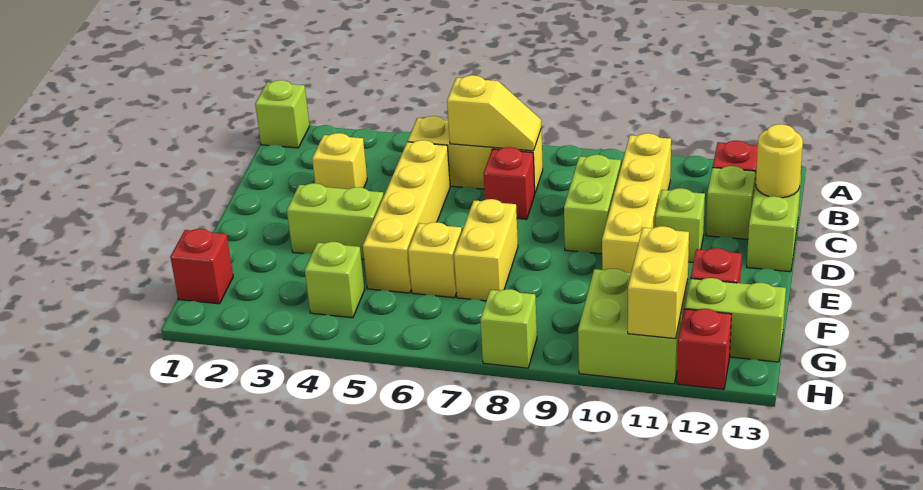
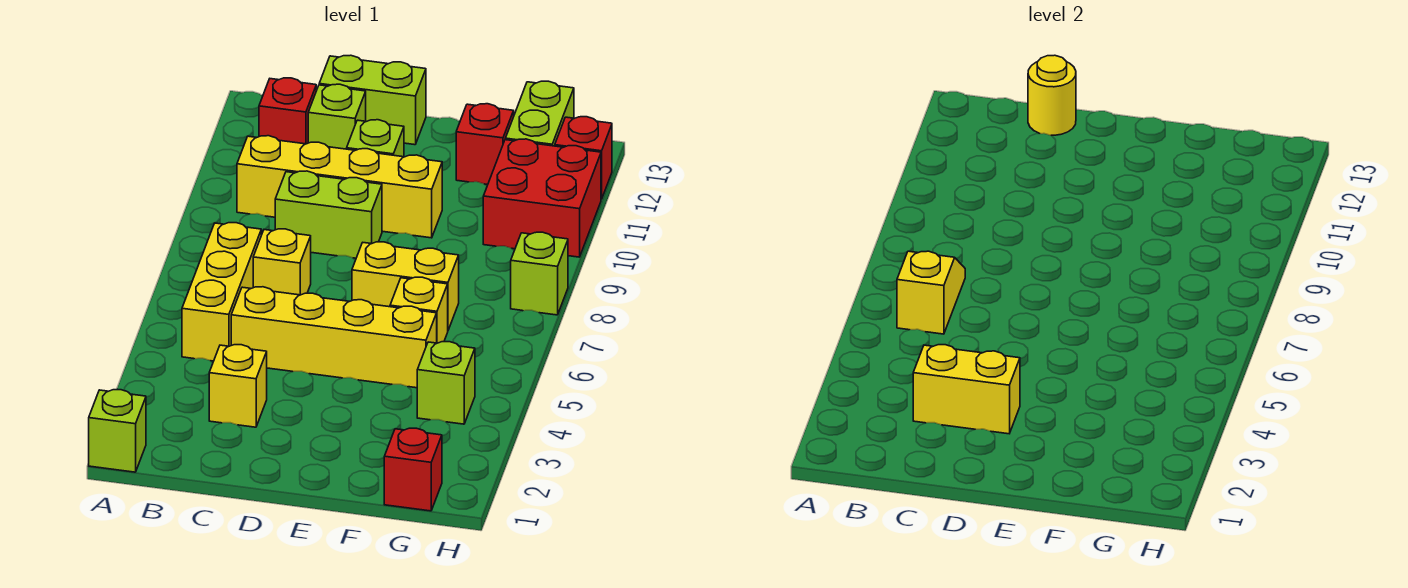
red brick C7 level 1 -> yellow brick C7 level 1
lime brick E3:E4 level 1 -> none
lime brick G10:H11 level 1 -> red brick G10:H11 level 1
yellow brick G11:H11 level 2 -> yellow brick C3:D3 level 2

